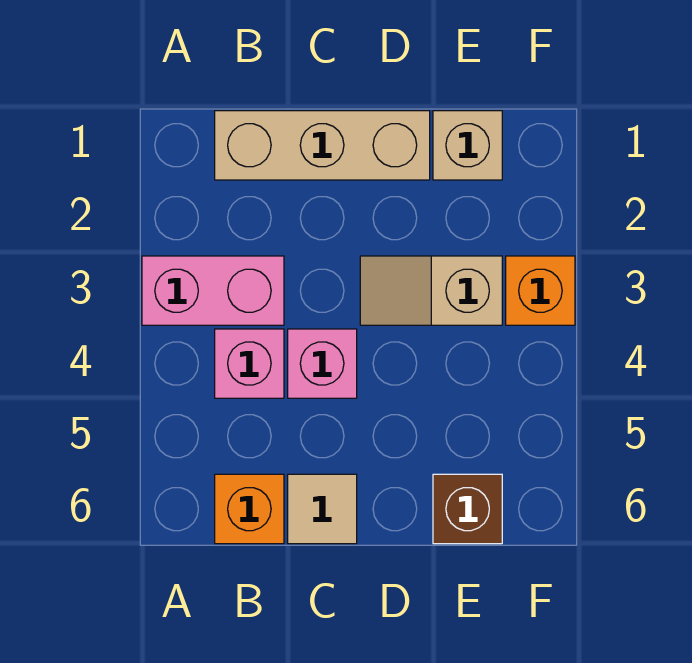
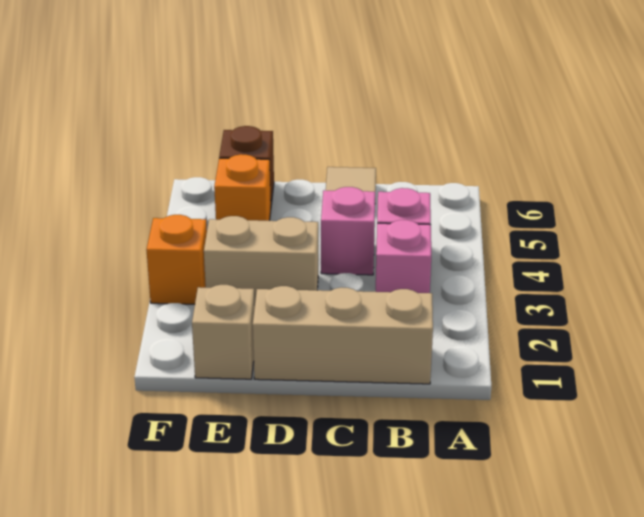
pink brick A3:B3 level 1 -> pink brick B3 level 1
orange brick B6 level 1 -> orange brick E5 level 1
tan slope D3:E3 level 1 top E -> tan brick D3:E3 level 1

